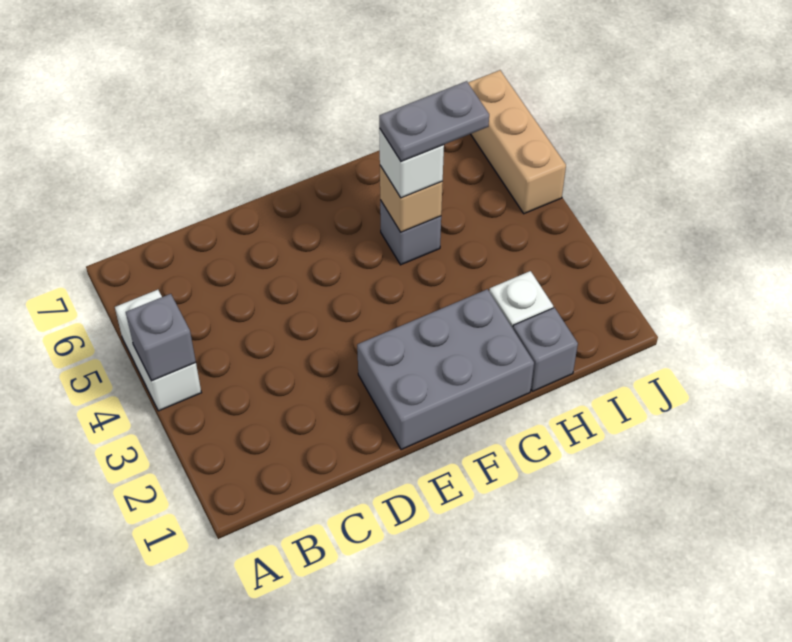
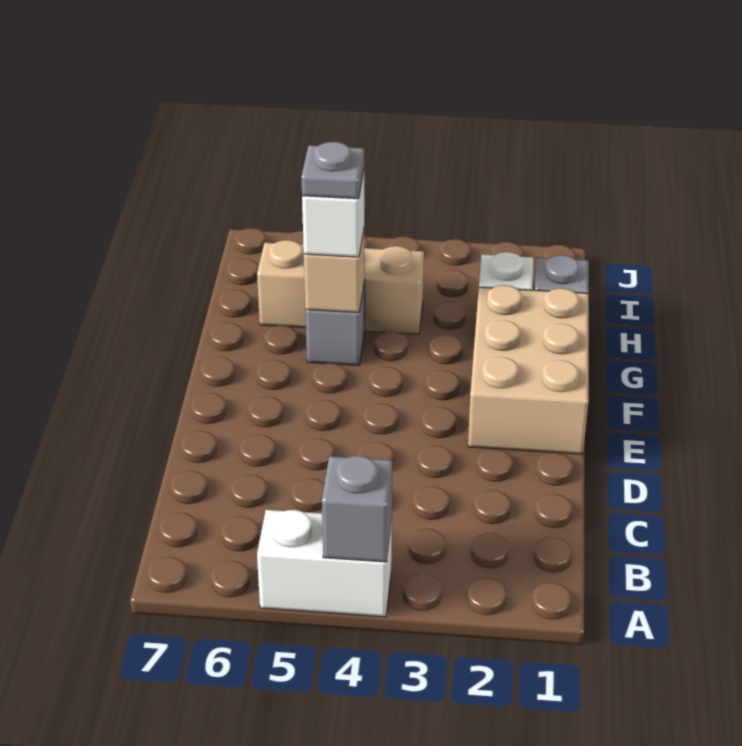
grey brick E1:G2 level 1 -> tan brick E1:G2 level 1
grey plate G5:H5 level 4 -> grey plate G5 level 4
tan brick J5:J7 level 1 -> tan brick H4:H6 level 1

